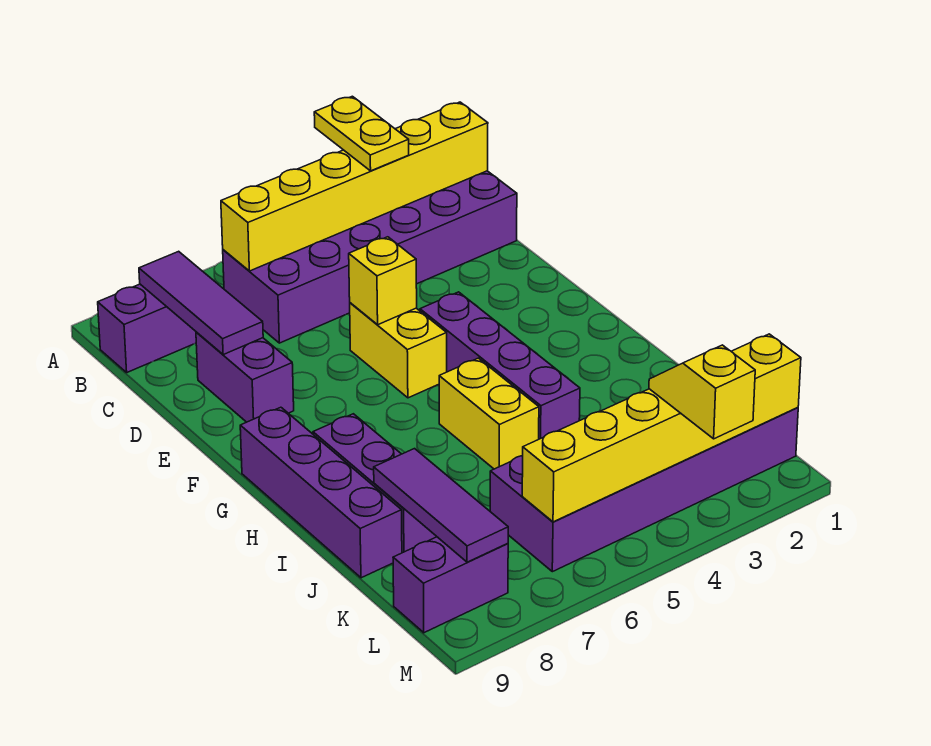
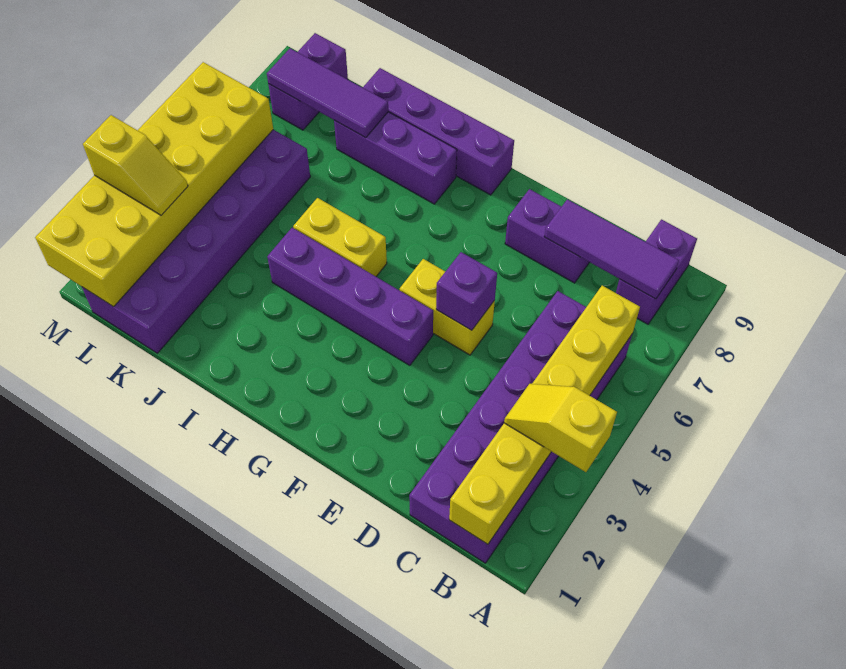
yellow plate A3:B3 level 3 -> yellow slope A3:B3 level 3 top A
yellow brick E5 level 2 -> purple brick E5 level 2
yellow brick L1:L6 level 2 -> yellow brick L1:M6 level 2

